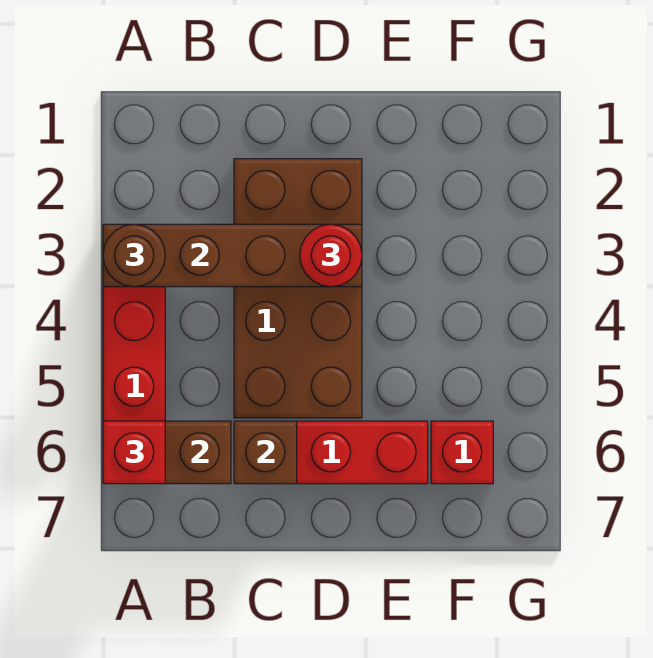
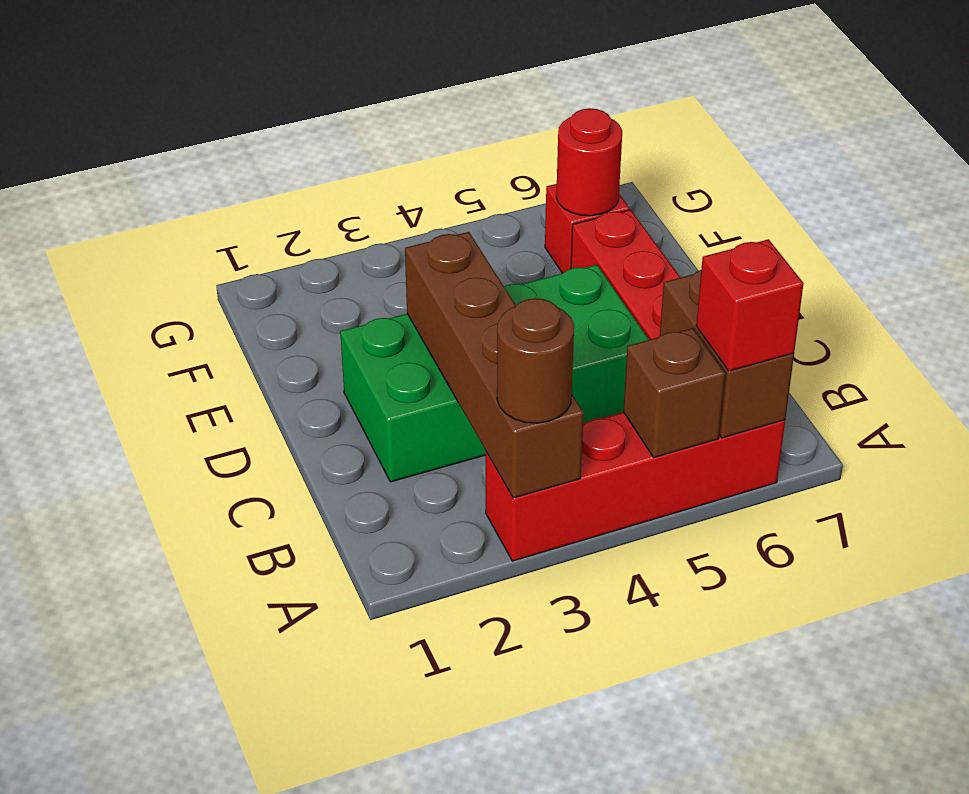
brown brick C2:D5 level 1 -> green brick C2:D5 level 1
brown brick C6 level 2 -> brown brick A5 level 2
red round brick D3 level 3 -> red round brick F6 level 2

